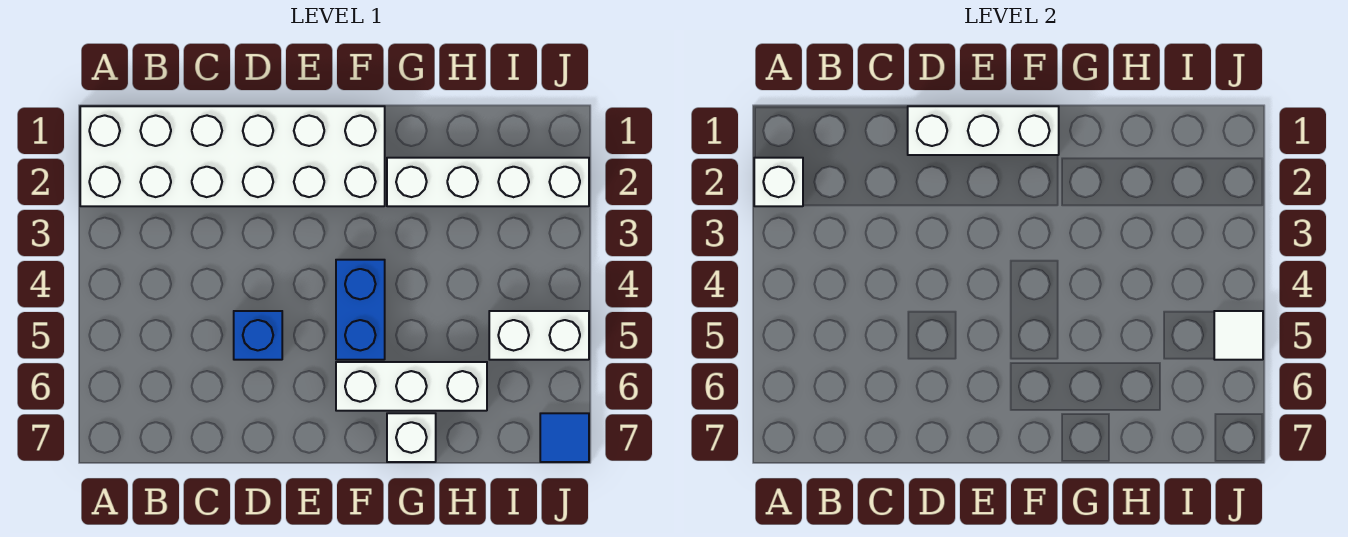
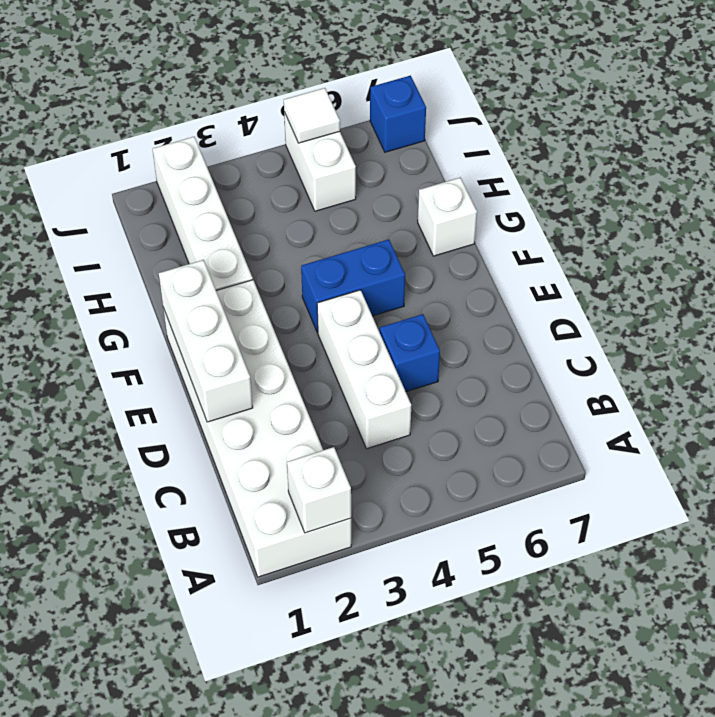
white brick F6:H6 level 1 -> white brick C4:E4 level 1
blue tile J7 level 1 -> blue brick J7 level 1

